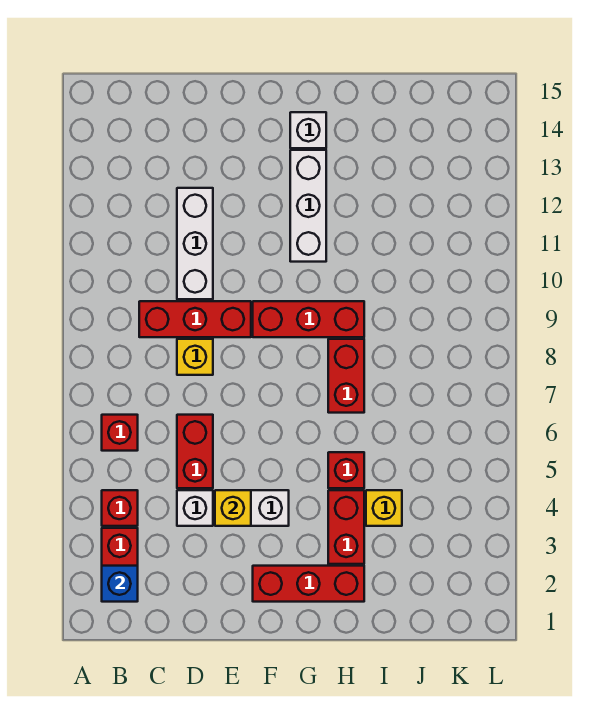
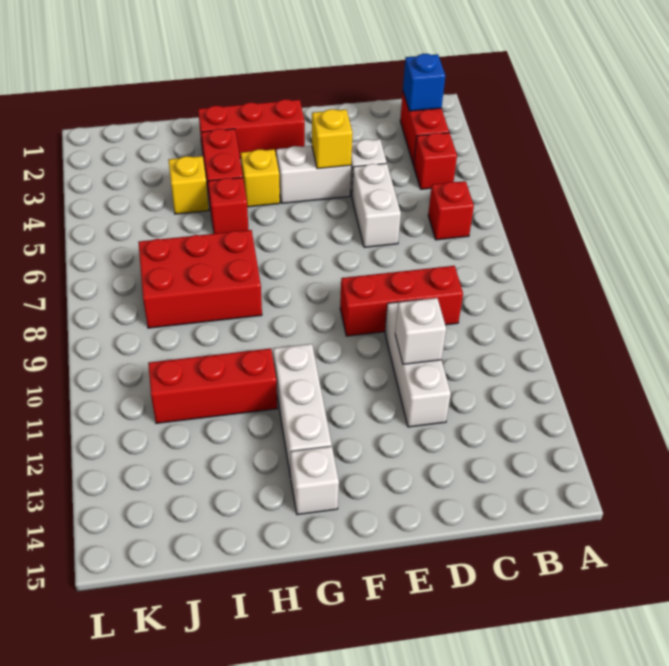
red brick D5:D6 level 1 -> white brick D5:D6 level 1
yellow brick D8 level 1 -> yellow brick G4 level 1
none -> white brick D11 level 2
red brick F9:H9 level 1 -> red brick H11:J11 level 1
red brick H7:H8 level 1 -> red brick H7:J8 level 1

